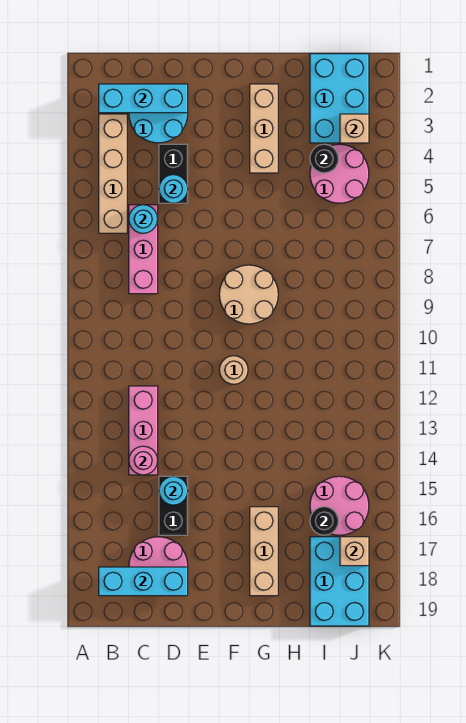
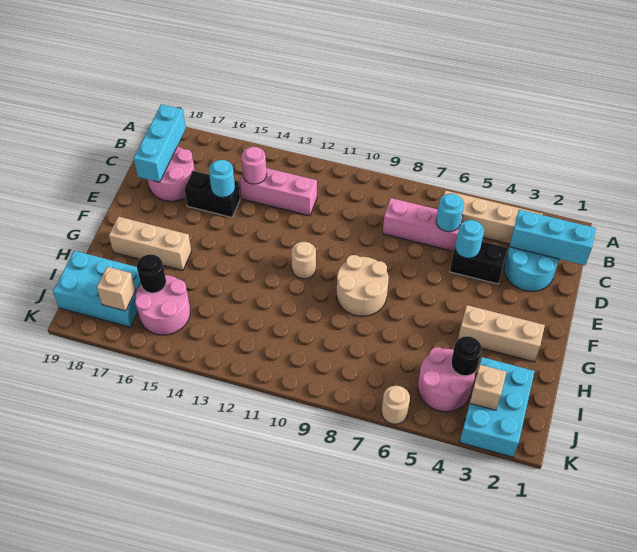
cyan brick B2:D2 level 2 -> cyan brick C1:C3 level 2
cyan brick I1:J3 level 1 -> cyan brick I2:K3 level 1
none -> tan round brick K6 level 1

